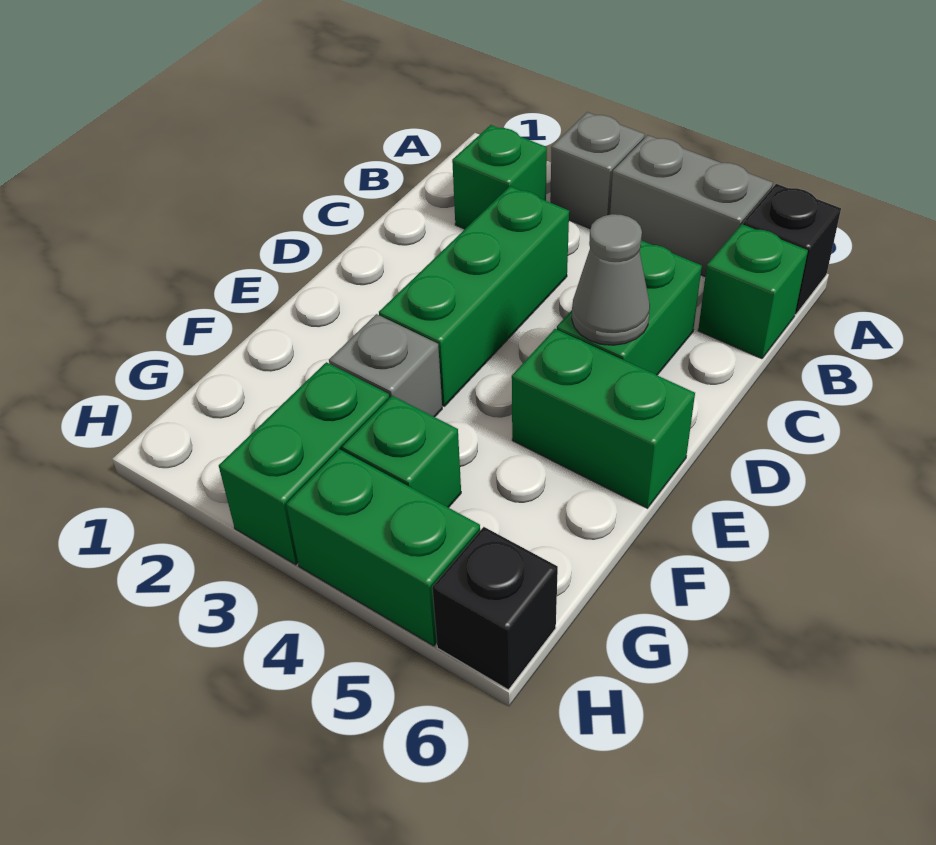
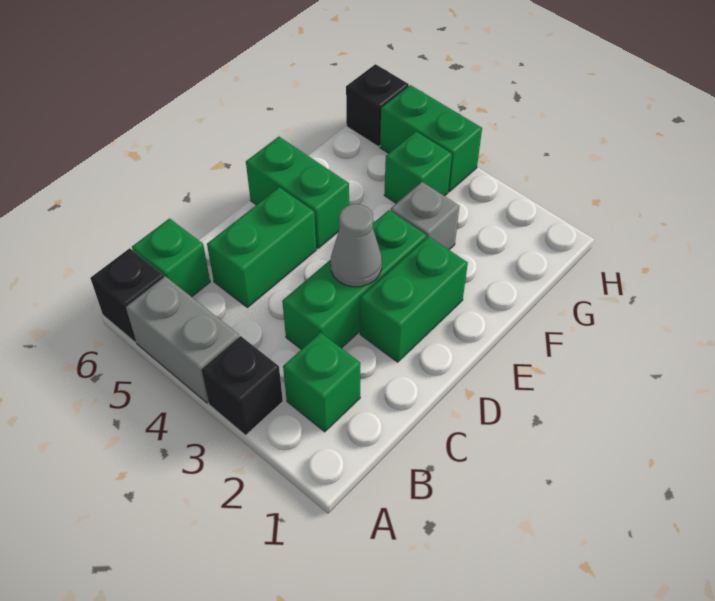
grey brick A3 level 1 -> black brick A3 level 1
grey cone D5 level 2 -> grey cone D3 level 2
green brick G3:H3 level 1 -> green brick D2:E2 level 1

